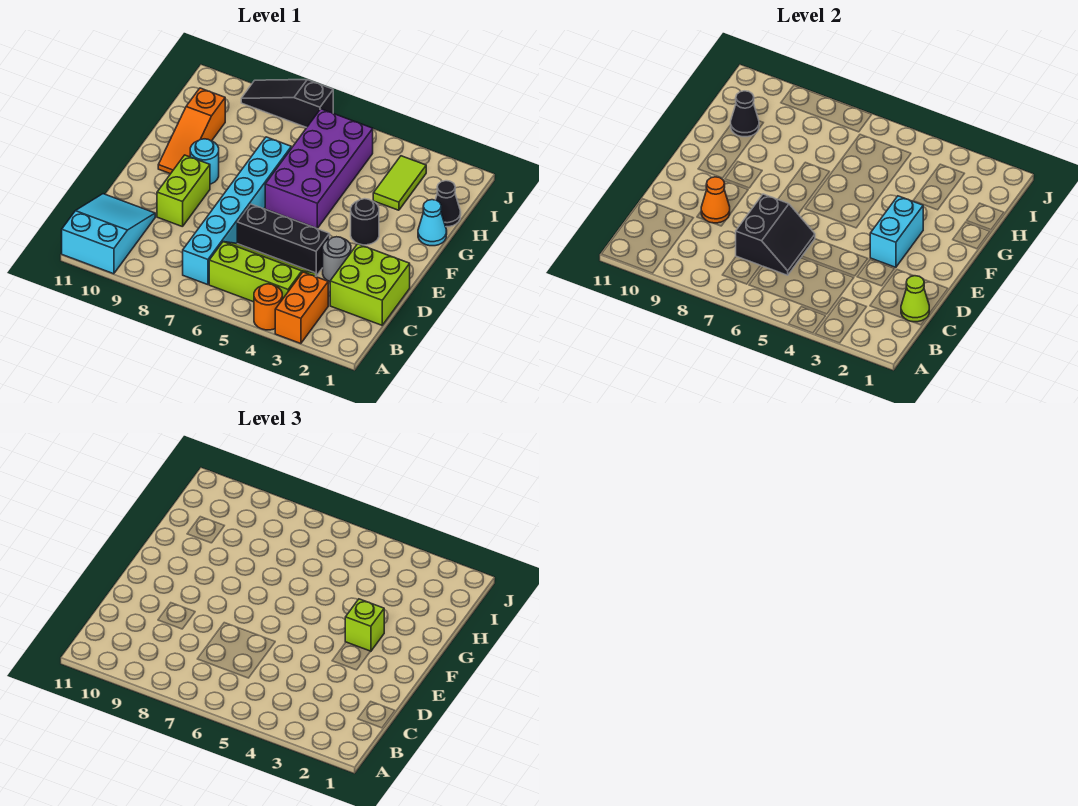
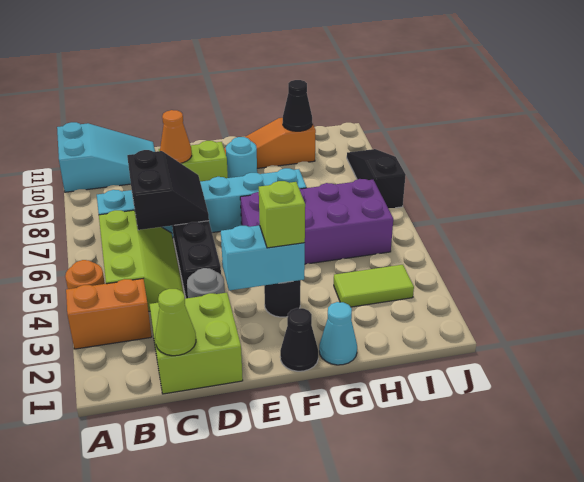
black slope C6:D7 level 2 top 7 -> black slope C6:D7 level 2 top C
black cone H1 level 1 -> black cone F1 level 1

